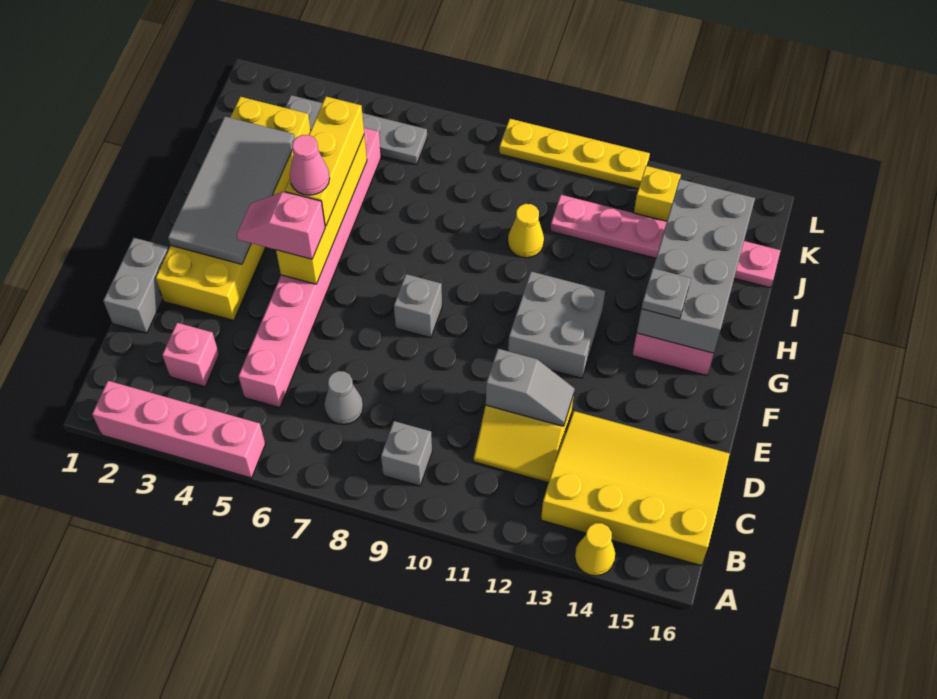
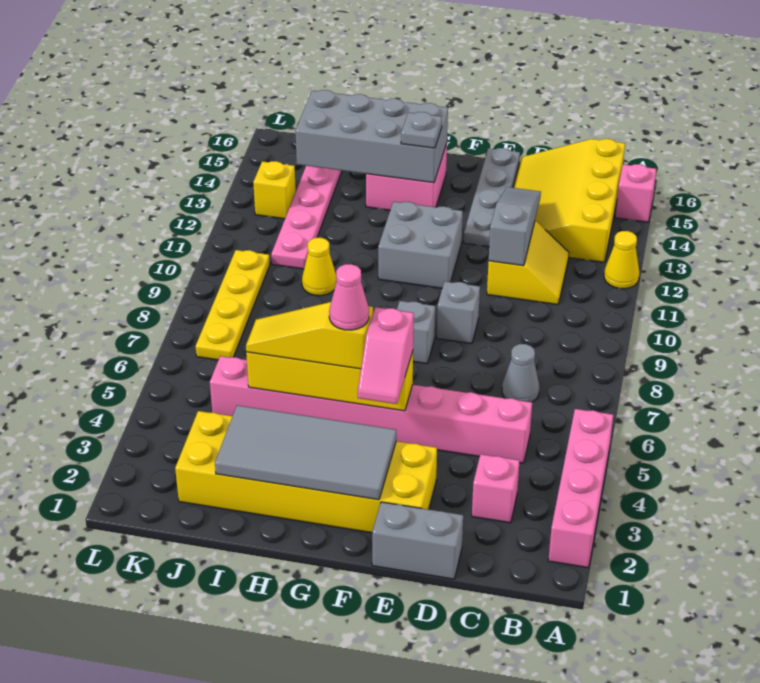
yellow cone A14 level 1 -> yellow cone A12 level 1
none -> pink brick A15 level 1
grey brick B9 level 1 -> grey brick E9 level 1
grey slope D11:D12 level 2 top 11 -> grey slope D11:D13 level 2 top 11
yellow brick G5:I5 level 3 -> yellow slope G5:I5 level 3 top G
grey plate K3:K6 level 1 -> grey plate E13:E16 level 1
yellow plate L9:L12 level 1 -> yellow plate K7:K10 level 1

